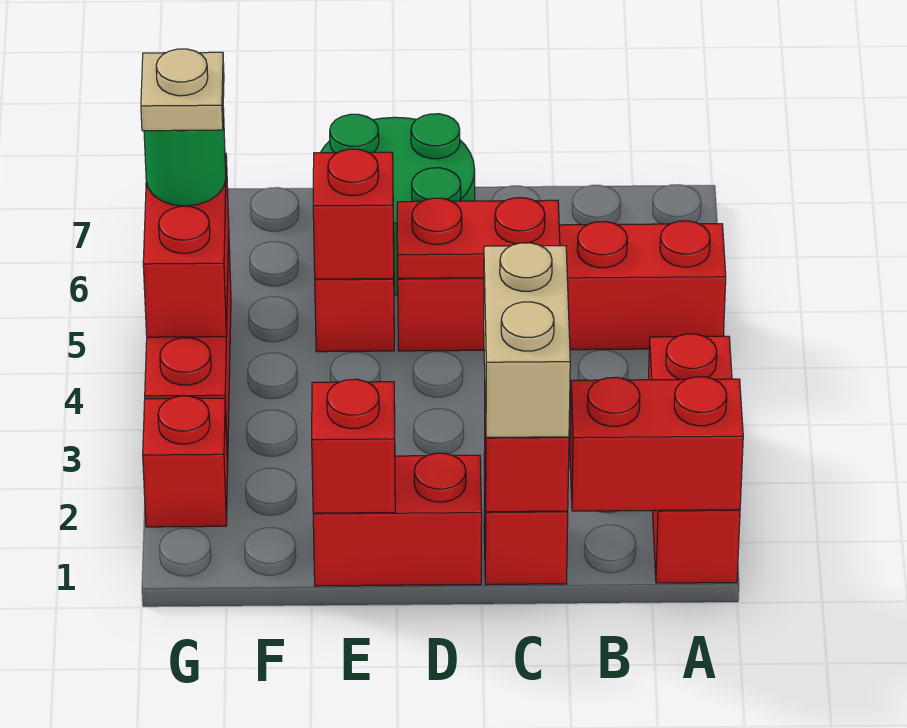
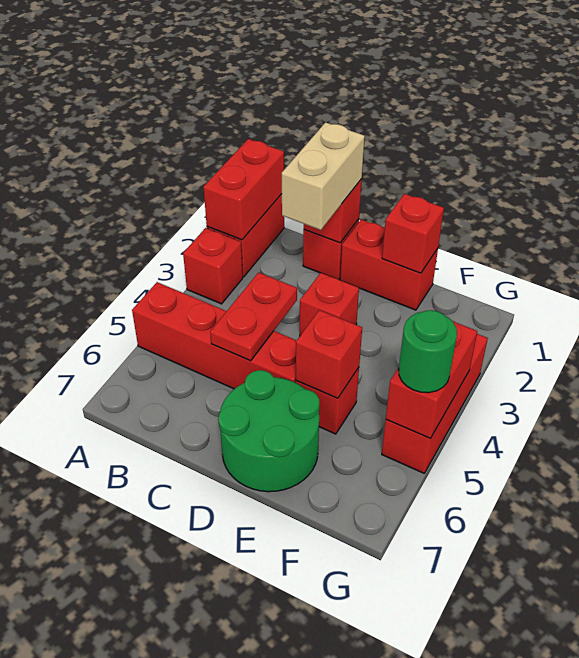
red brick A1:B1 level 2 -> red brick A1:A2 level 2
red plate C5:D5 level 2 -> red plate C4:C5 level 2
red brick G2 level 1 -> red brick D3 level 1
tan plate G5 level 4 -> none

